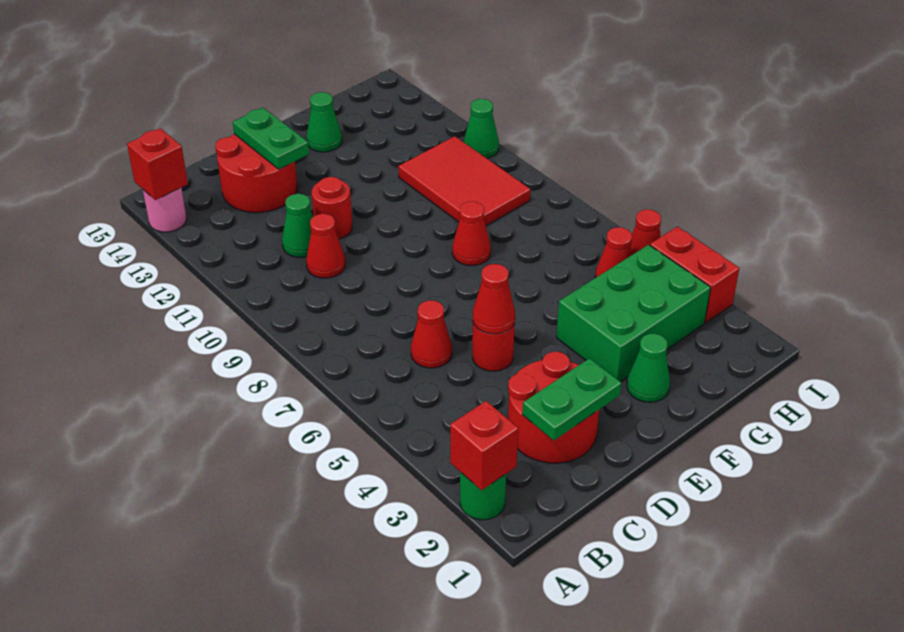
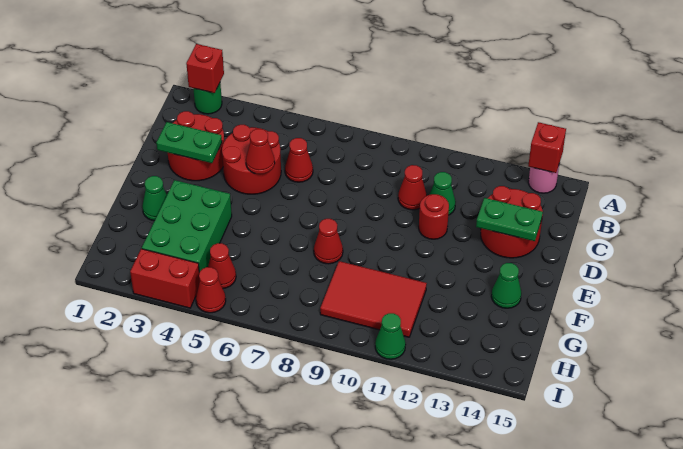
green plate C2:D2 level 2 -> green plate D2:D3 level 2
red round brick D5 level 1 -> red round brick C4:D5 level 1

